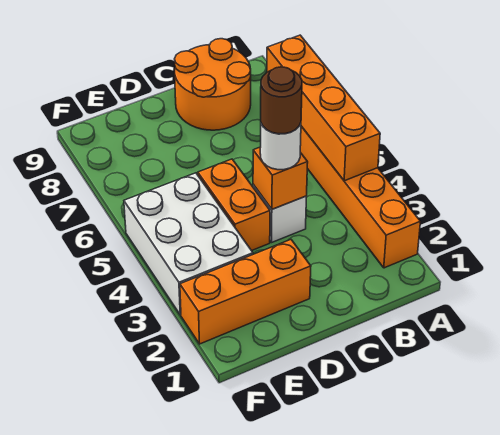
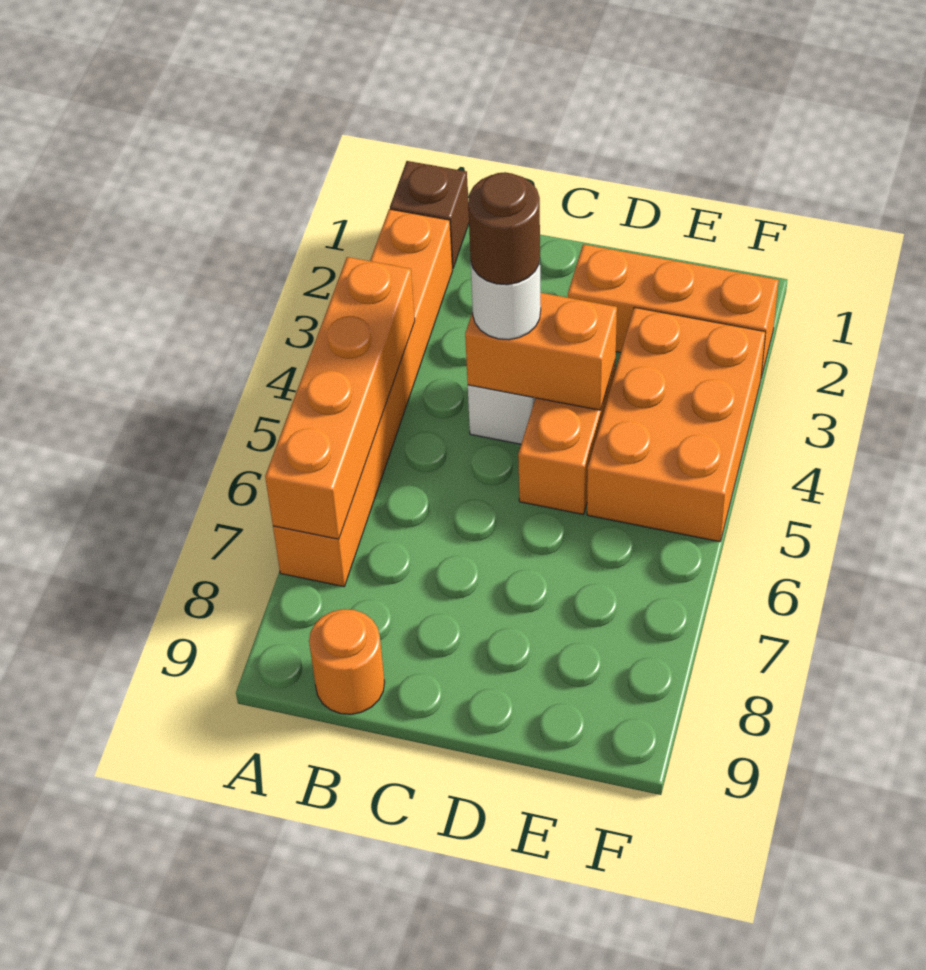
none -> brown brick A1 level 1
orange round brick B8:C9 level 1 -> orange round brick B9 level 1
orange brick C4 level 2 -> orange brick C4:D4 level 2
white brick E3:F5 level 1 -> orange brick E3:F5 level 1

